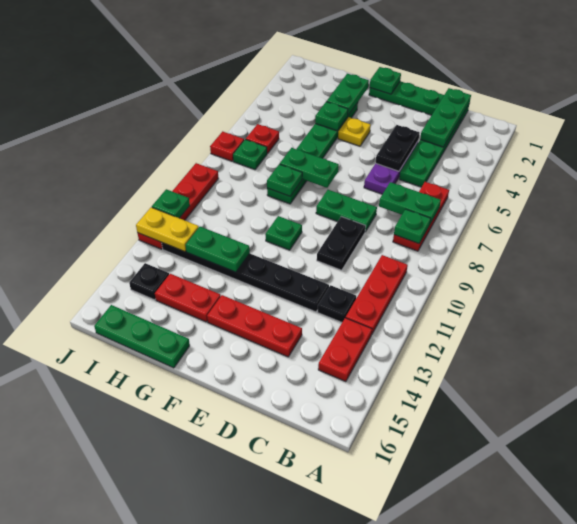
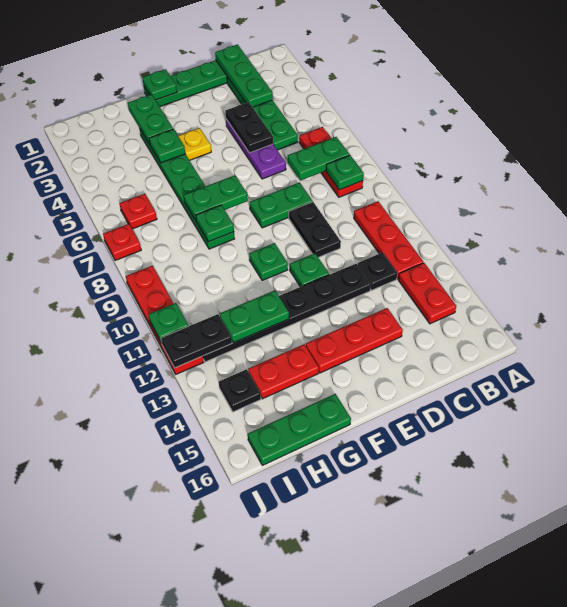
green plate I7 level 1 -> green plate E11 level 1
yellow plate I12:J12 level 2 -> black plate I12:J12 level 2

